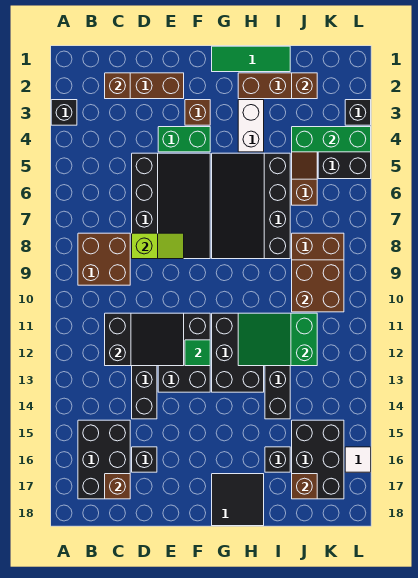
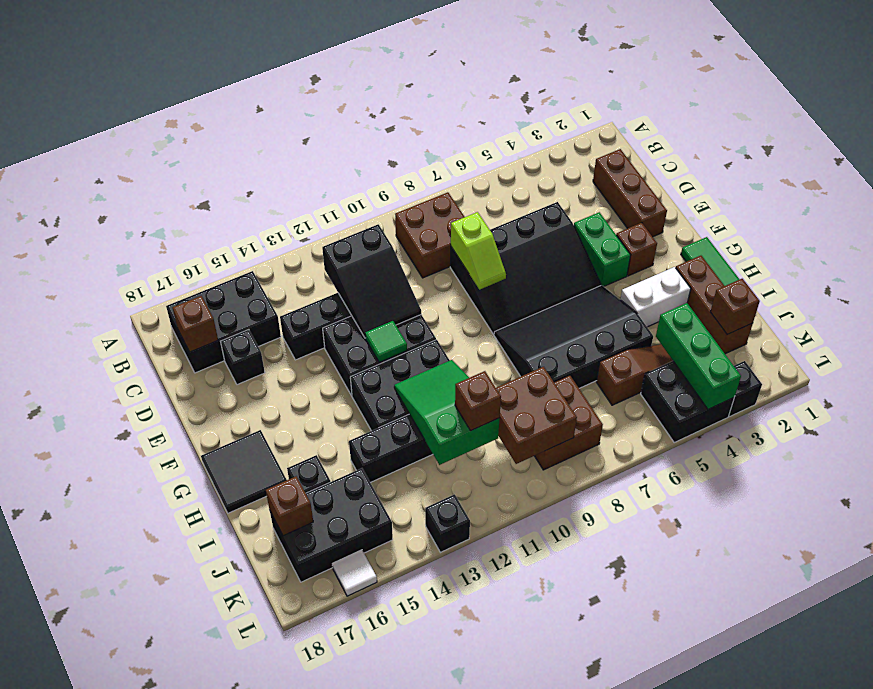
black brick A3 level 1 -> black brick L13 level 1
brown brick C2 level 2 -> brown brick J11 level 3

